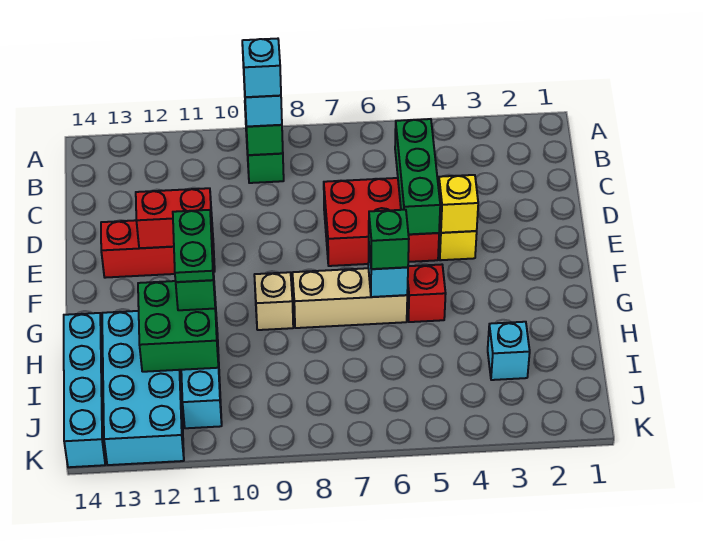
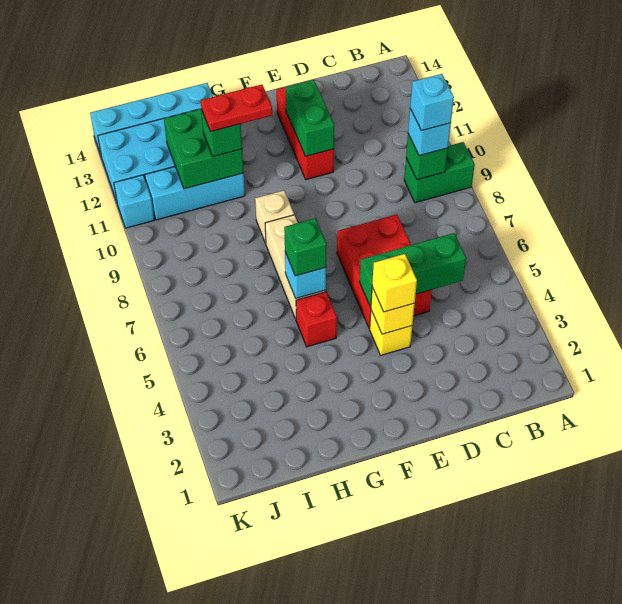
none -> yellow brick E4 level 3
red brick E11:E12 level 2 -> green brick E11:E12 level 2
green plate G11:H11 level 4 -> red plate G11:H11 level 4
cyan brick I3 level 1 -> cyan brick K11 level 1

